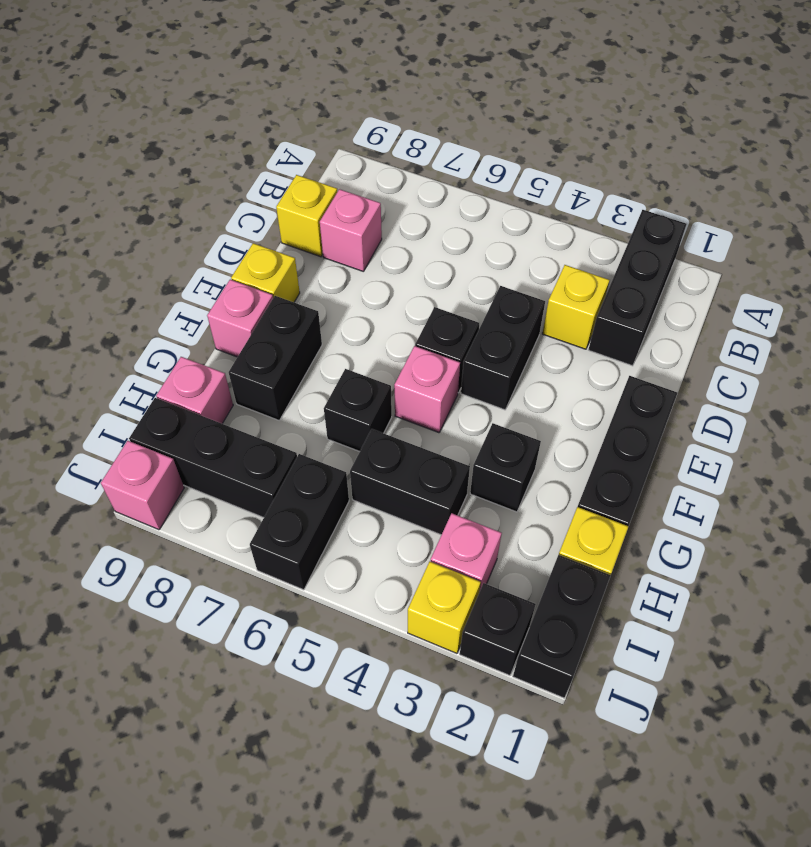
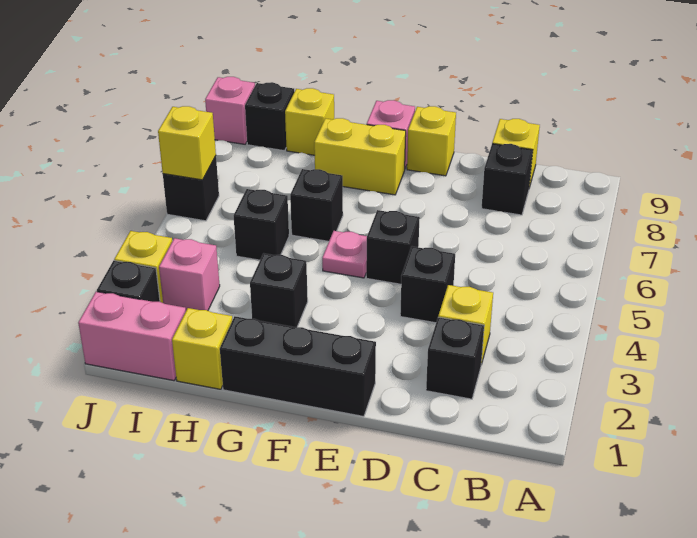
black brick A2:C2 level 1 -> black brick C2 level 1
pink brick C8 level 1 -> black brick C8 level 1
black brick D4:E4 level 1 -> black brick D4 level 1
pink brick F5 level 1 -> pink plate F5 level 1
black brick F8:G8 level 1 -> yellow brick F8:G8 level 1
black brick H4:H5 level 1 -> black brick H5 level 1
pink brick H9 level 1 -> yellow brick H9 level 1
black brick I1:J1 level 1 -> pink brick I1:J1 level 1
black brick I6:J6 level 1 -> black brick J6 level 1
black brick I7:I9 level 1 -> black brick I9 level 1
none -> yellow brick J6 level 2

